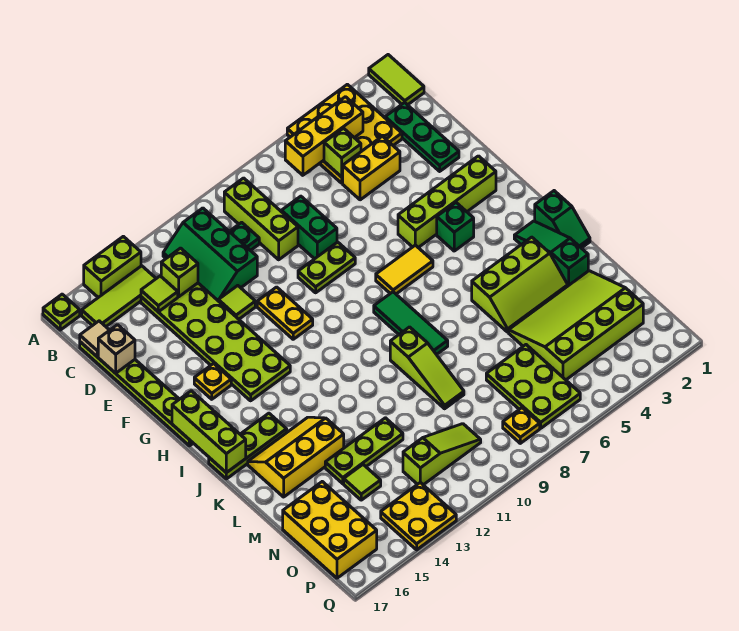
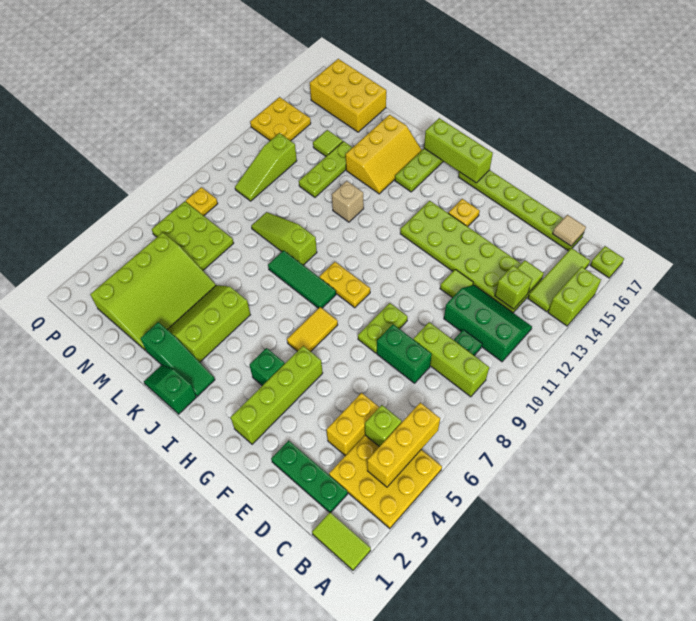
tan brick D17 level 2 -> tan brick K12 level 1
yellow plate F11:G11 level 1 -> yellow plate H9:I9 level 1

